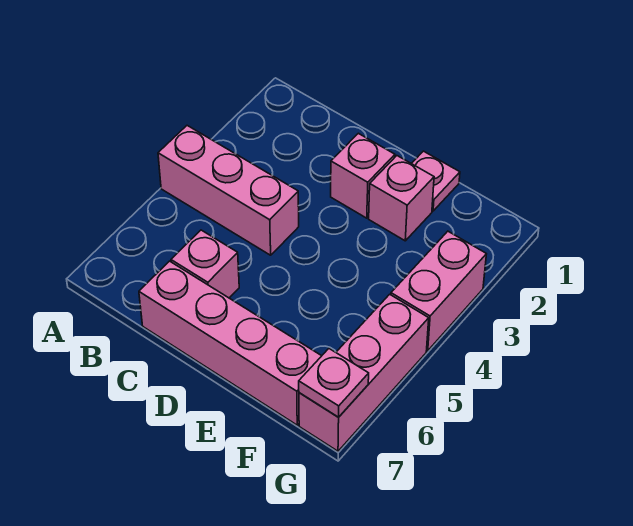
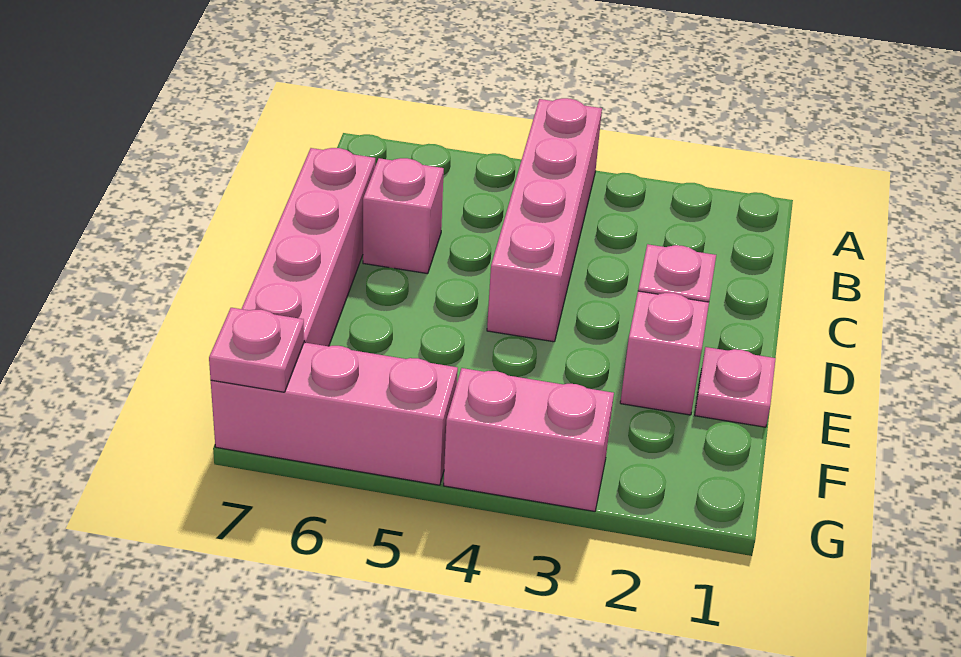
pink brick A4:C4 level 1 -> pink brick A4:D4 level 1

